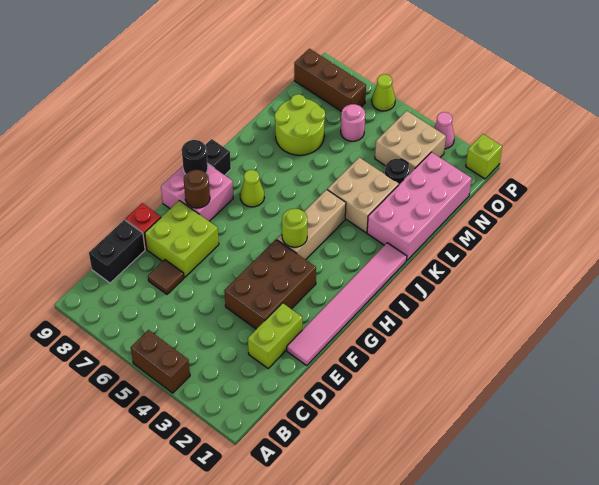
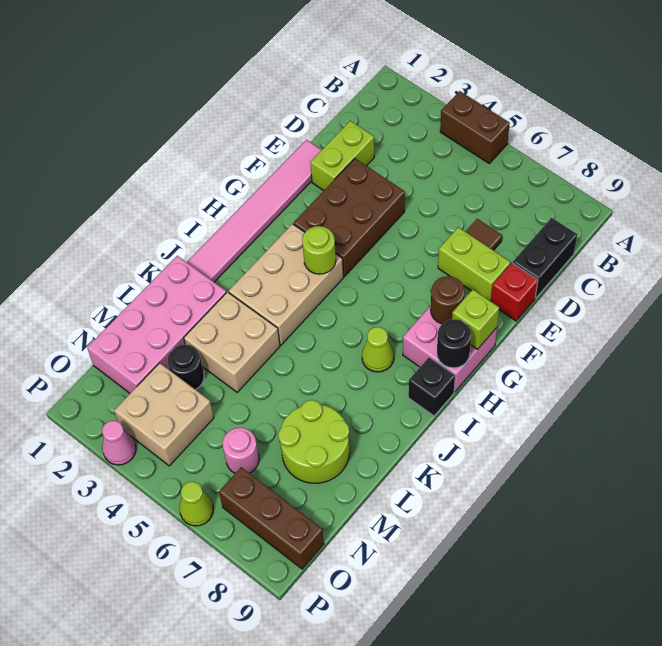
lime brick E7:F8 level 1 -> lime brick E7:E8 level 1
tan brick H4:J4 level 1 -> tan brick H3:J4 level 1
lime brick P1 level 1 -> lime brick G9 level 2

